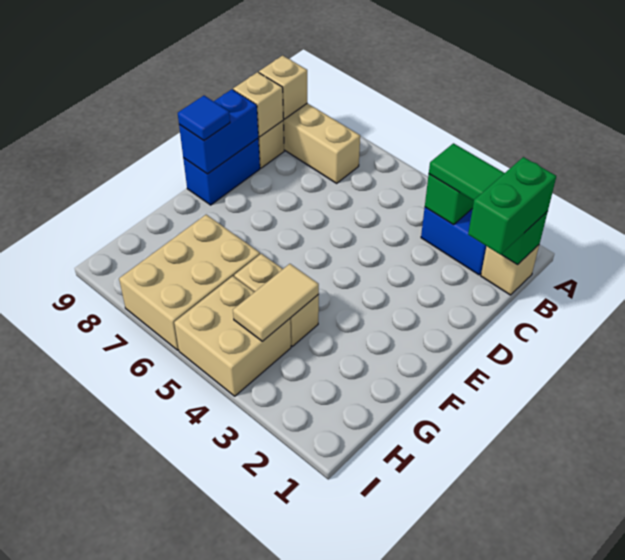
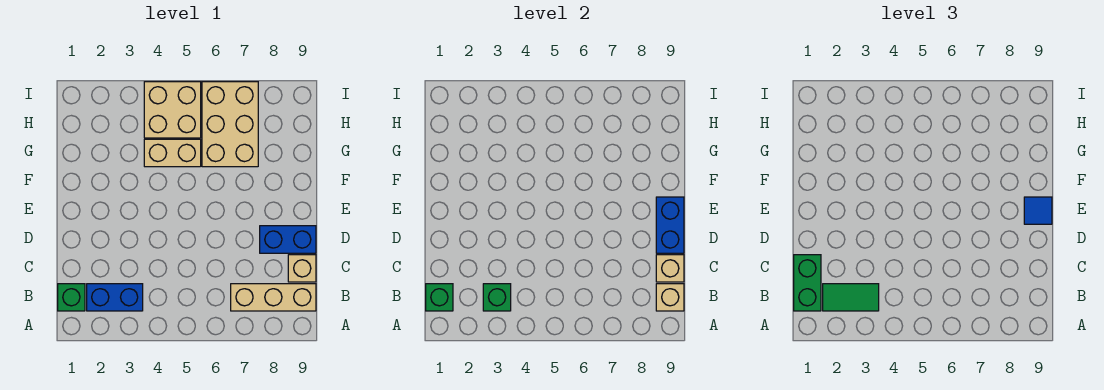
tan brick B1 level 1 -> green brick B1 level 1
blue brick D9:E9 level 1 -> blue brick D8:D9 level 1
tan tile G4:H4 level 2 -> none

